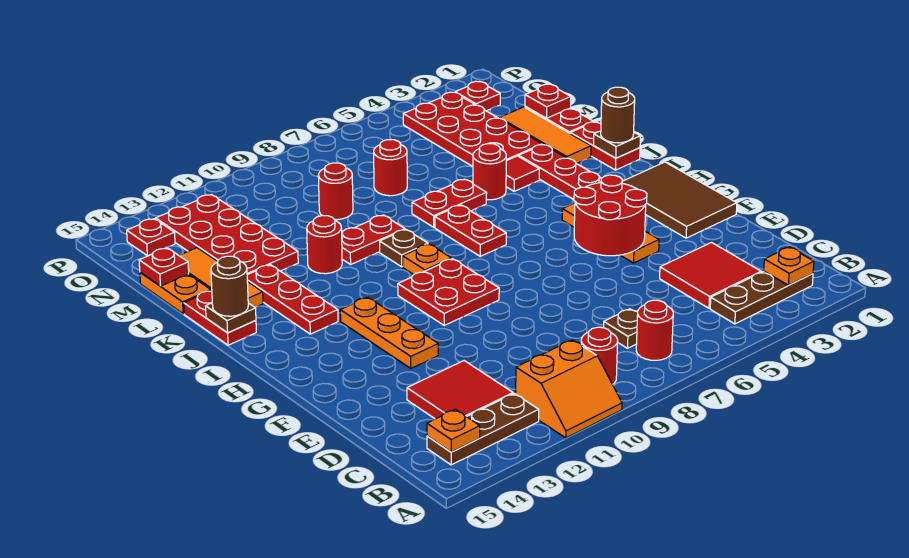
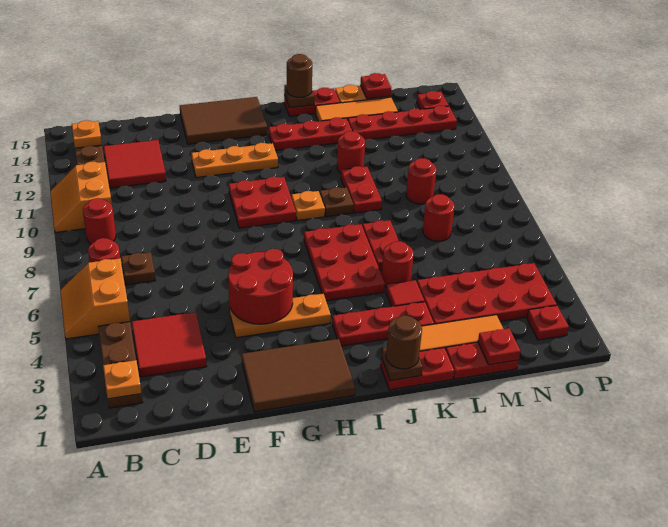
none -> orange slope A5:B6 level 1 top B
none -> brown tile F14:H15 level 1
red plate I7:J7 level 1 -> red plate I5:J7 level 1
red plate L12:O13 level 1 -> red plate L13:O13 level 1

